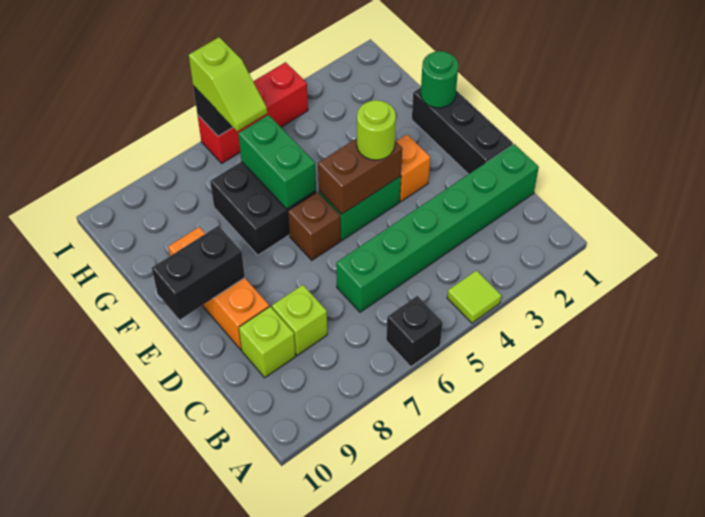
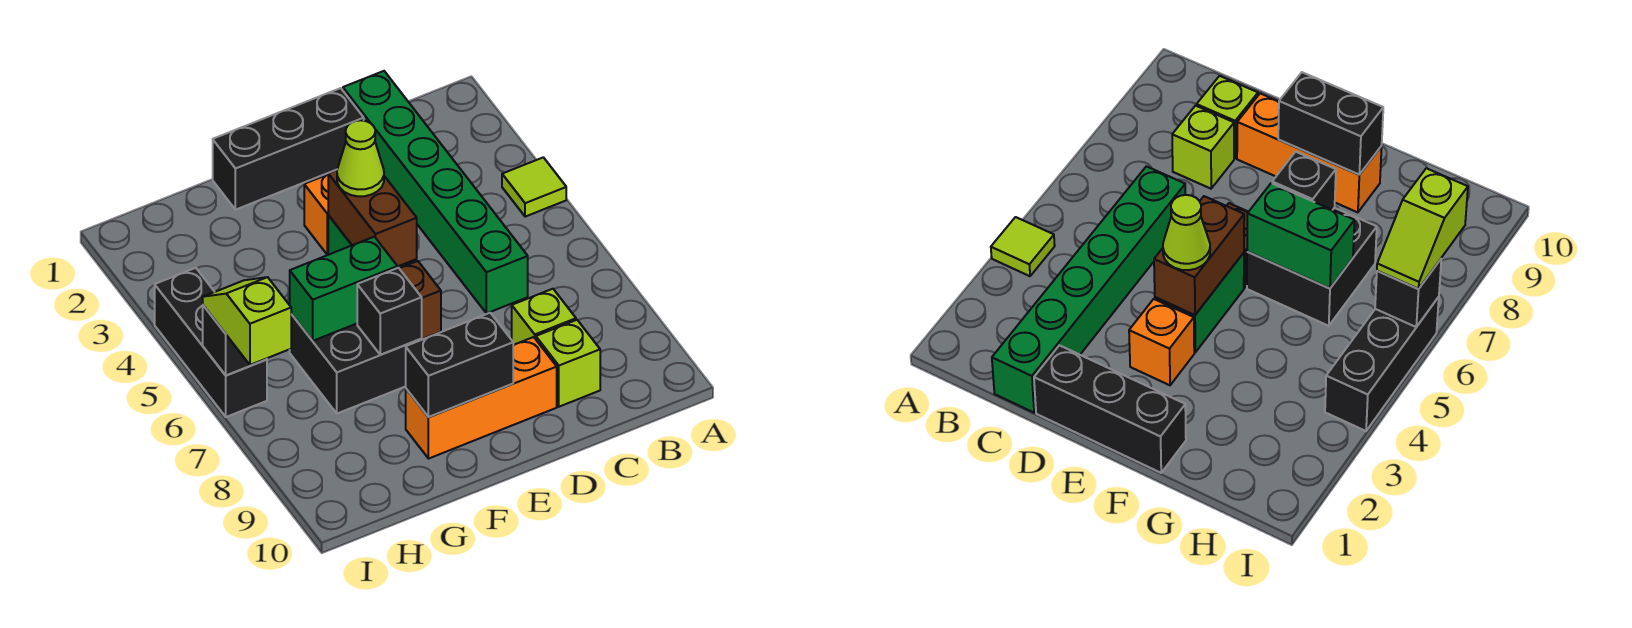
black brick A6 level 1 -> black brick F7 level 2
lime round brick E4 level 3 -> lime cone E4 level 3
black brick E9:E10 level 2 -> black brick E9:F9 level 2
green round brick F1 level 2 -> none
lime slope H6:I6 level 3 top I -> lime slope I6:I7 level 3 top 7
red brick I4:I6 level 1 -> black brick I4:I6 level 1

